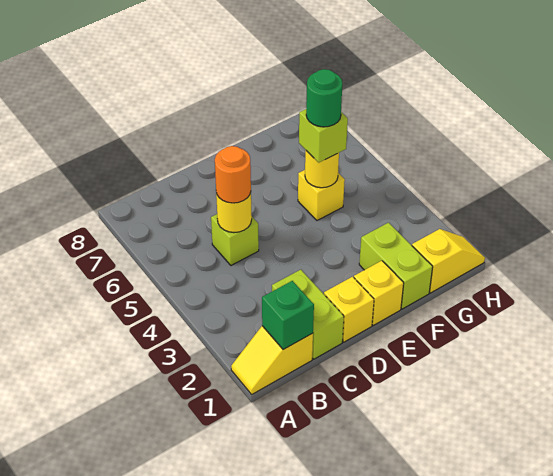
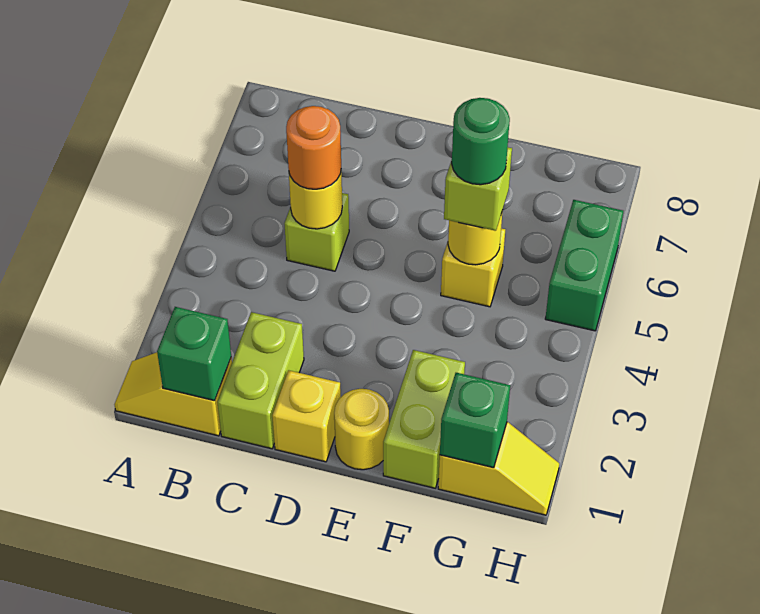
yellow brick E1 level 1 -> yellow round brick E1 level 1
none -> green brick G1 level 2
none -> green brick H5:H6 level 1

